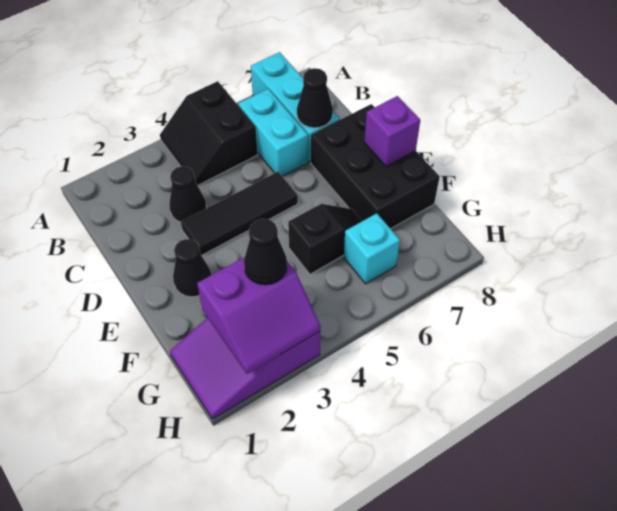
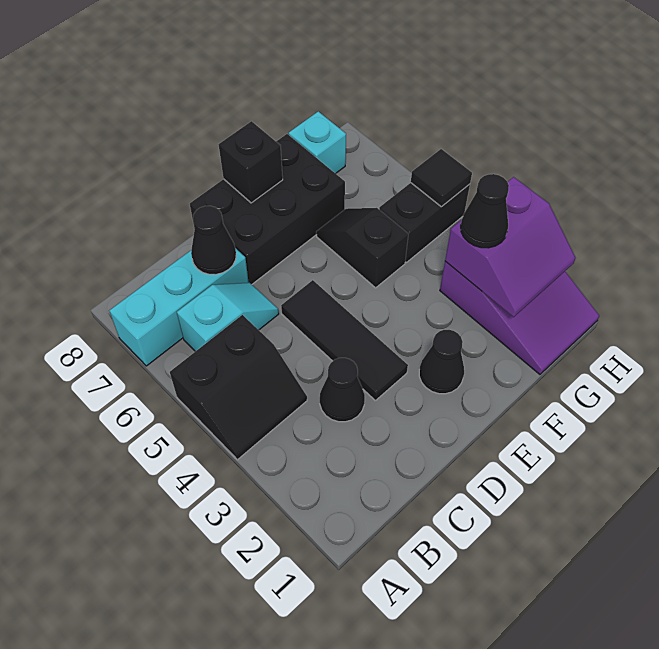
cyan brick B6:C6 level 1 -> cyan slope B6:C6 level 1 top B
purple brick E8 level 2 -> black brick E8 level 2
purple slope G2:H3 level 2 top G -> purple slope G2:H3 level 2 top 3
none -> black brick G5:H5 level 1
cyan brick G6 level 1 -> cyan brick G8 level 1
none -> black tile H5 level 2

